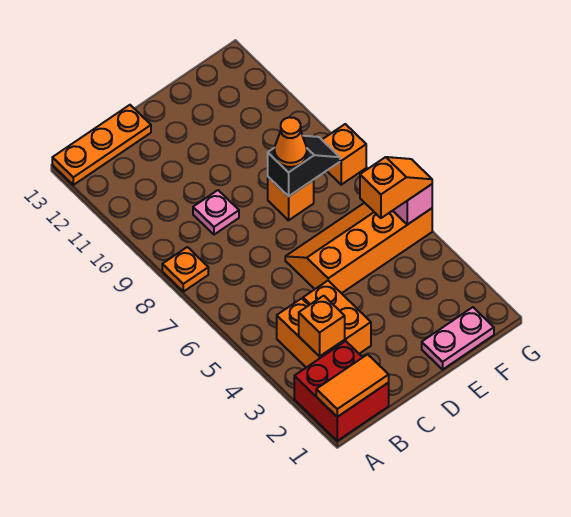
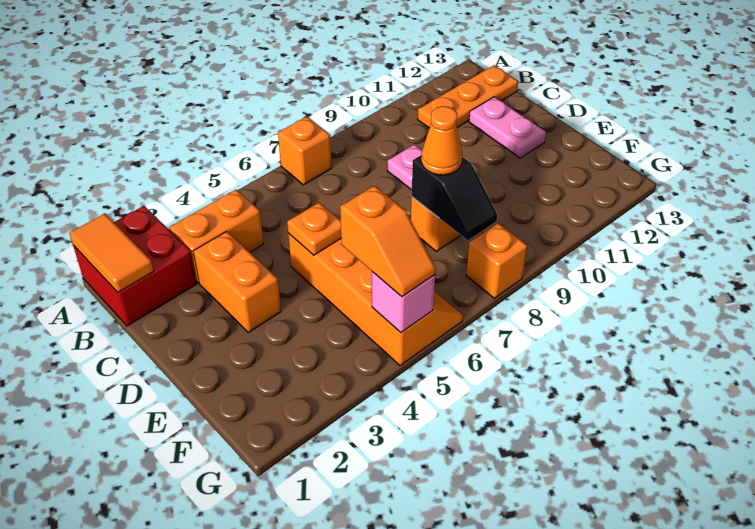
orange plate A8 level 1 -> orange plate D5 level 2
orange plate A13:C13 level 1 -> orange plate B11:B13 level 1
orange brick B3 level 2 -> orange brick A7 level 1
orange brick C3:C4 level 1 -> orange brick C3:D3 level 1
pink plate E1:F1 level 1 -> pink plate C12:D12 level 1

